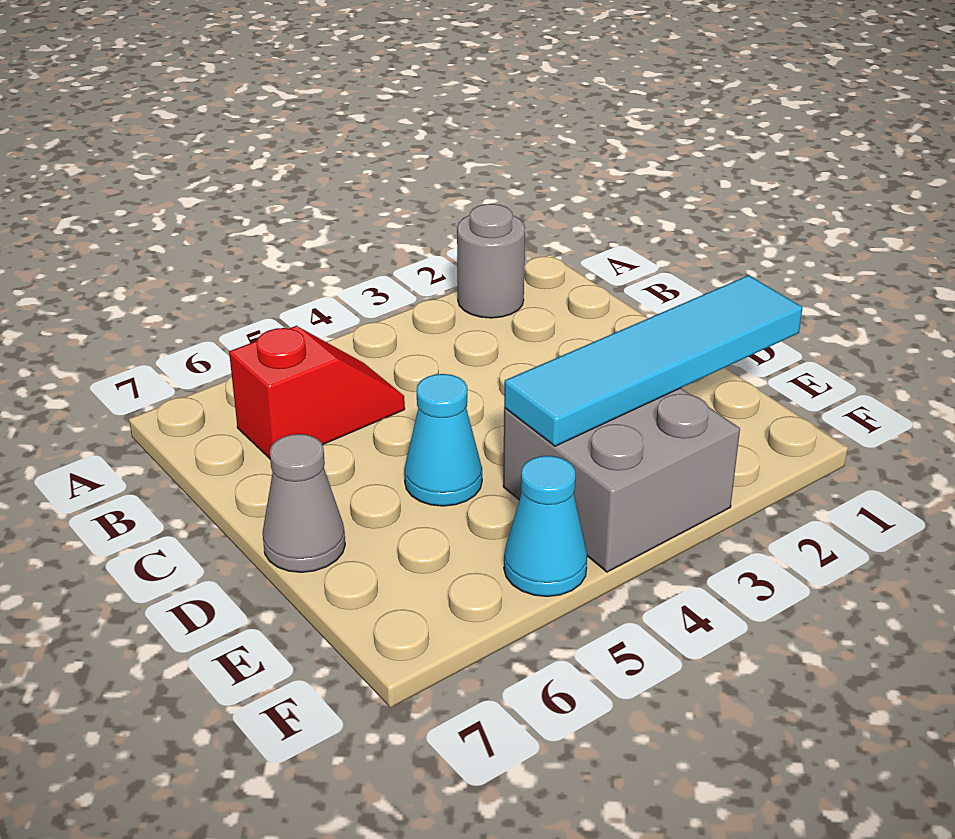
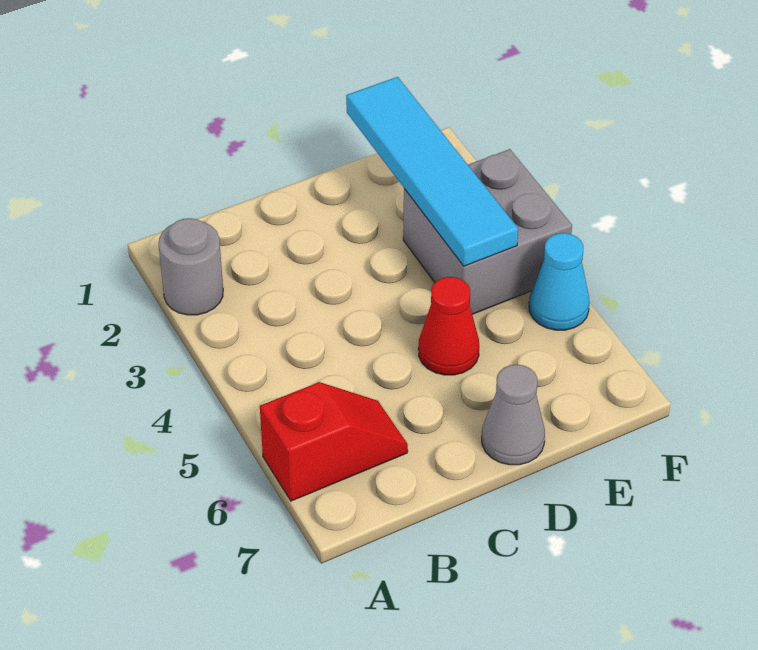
red slope B5:B6 level 1 top 6 -> red slope A6:B6 level 1 top A
cyan cone D5 level 1 -> red cone D5 level 1

